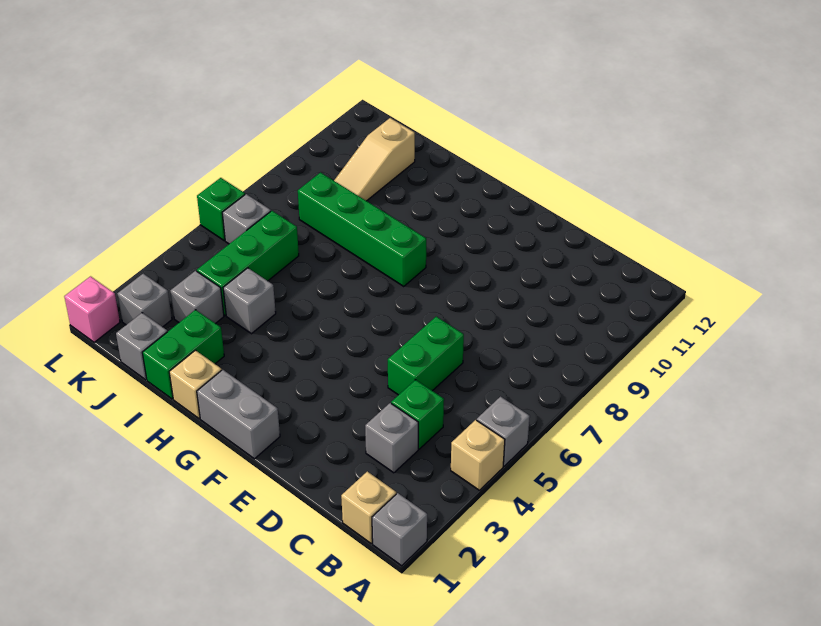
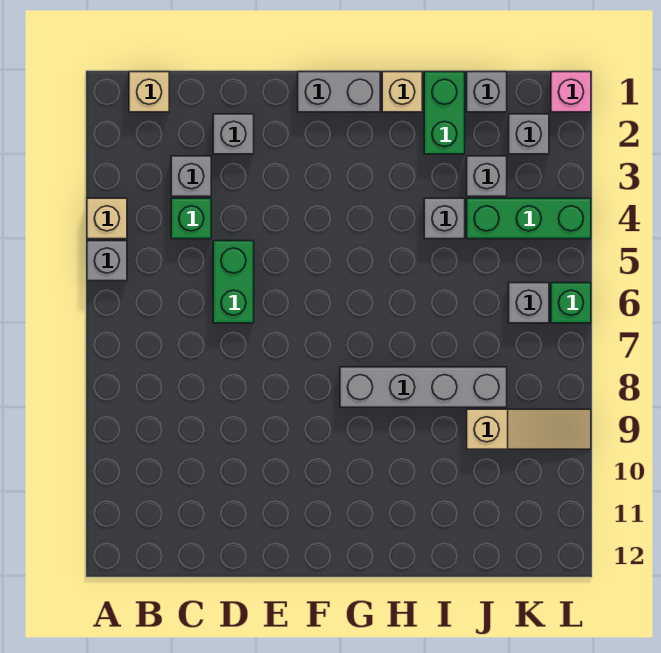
grey brick A1 level 1 -> grey brick D2 level 1
green brick G8:J8 level 1 -> grey brick G8:J8 level 1
green brick J4:J6 level 1 -> green brick J4:L4 level 1
tan slope J9:J11 level 1 top 11 -> tan slope J9:L9 level 1 top J

